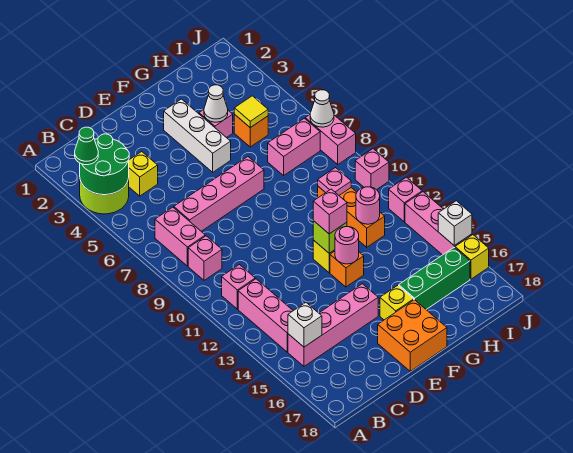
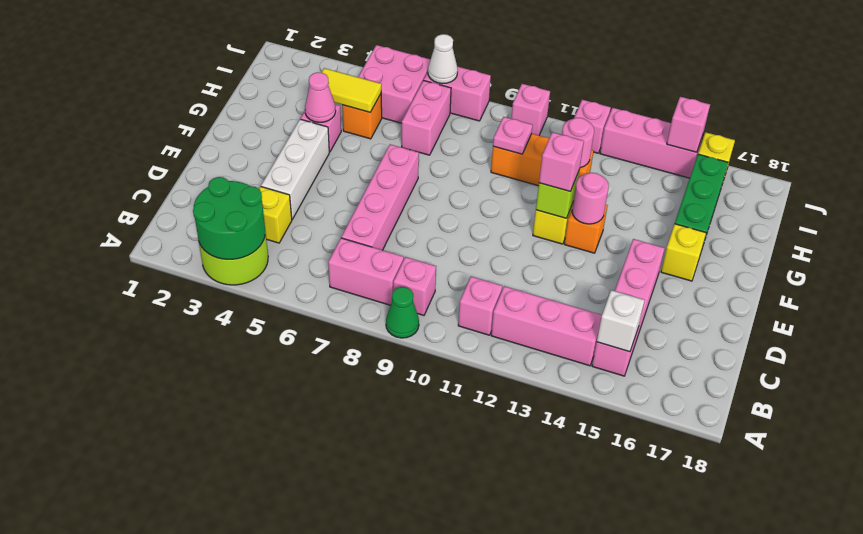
green cone A3 level 3 -> green cone A9 level 1
orange brick E17:F18 level 1 -> none
white brick F3:F5 level 1 -> white brick D4:F4 level 1
white cone G4 level 2 -> pink cone G4 level 2
yellow tile H5 level 2 -> yellow tile H4:H5 level 2
none -> pink brick I5:J6 level 1
white brick J15 level 2 -> pink brick J15 level 2

